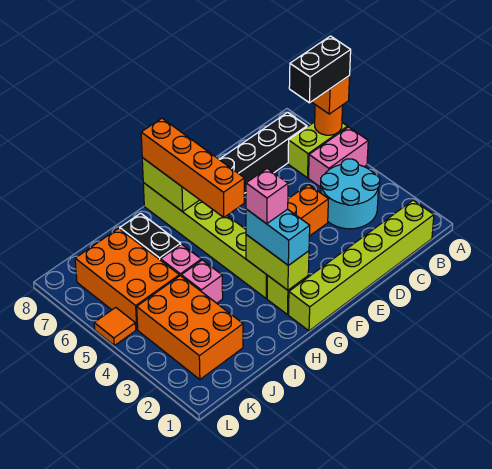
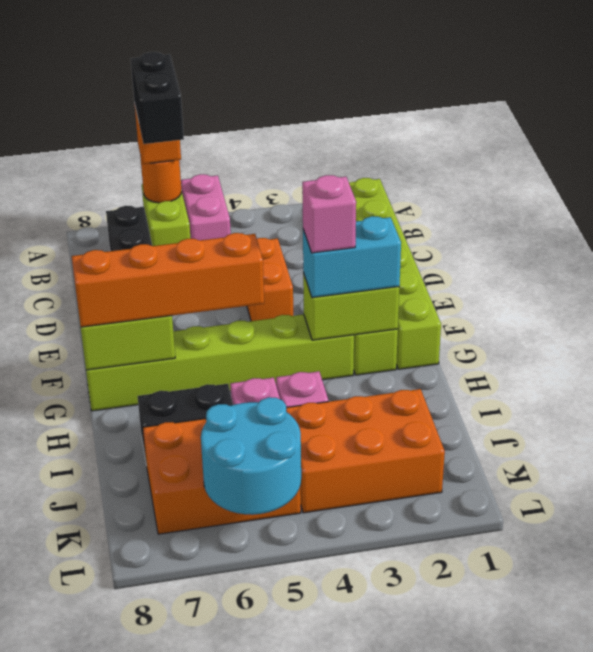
cyan round brick B3:C4 level 1 -> cyan round brick K5:L6 level 2
orange tile L5 level 1 -> none

